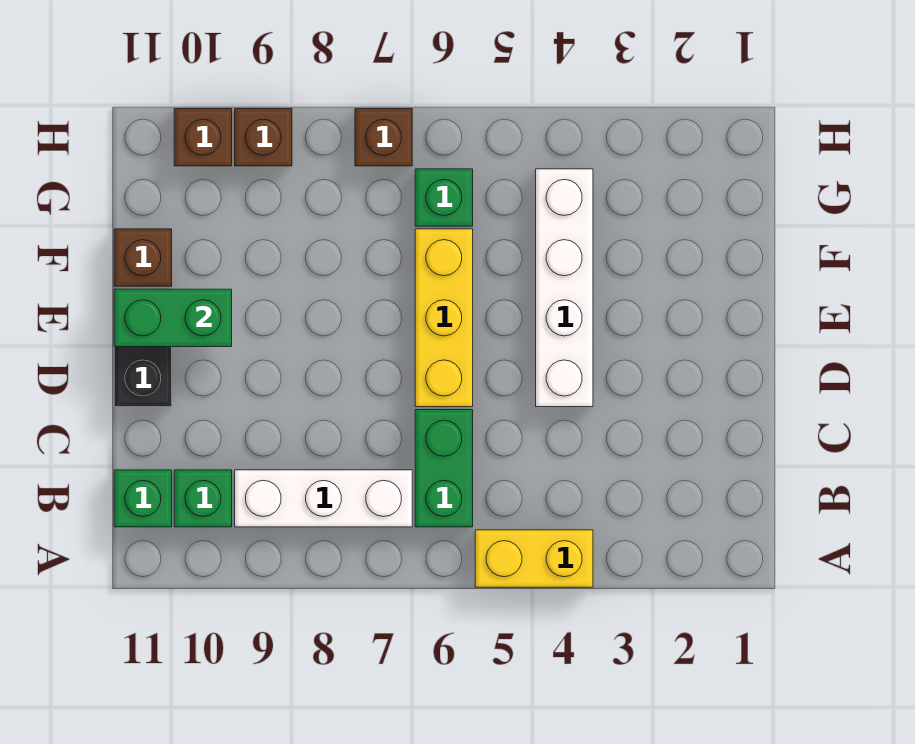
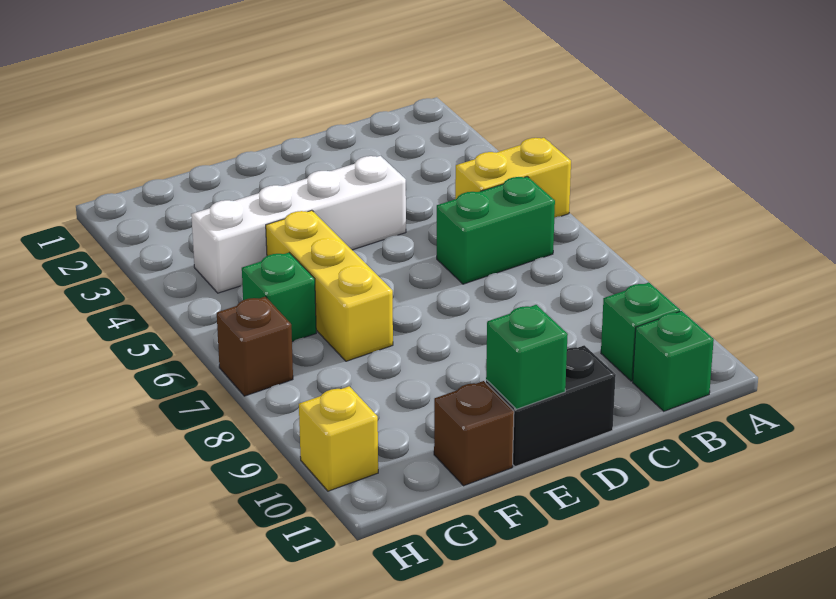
yellow brick A4:A5 level 1 -> yellow brick A5:B5 level 1
white brick B7:B9 level 1 -> none
yellow brick D6:F6 level 1 -> yellow brick F5:F7 level 1
green brick E10:E11 level 2 -> green brick E11 level 2
brown brick H9 level 1 -> none
brown brick H10 level 1 -> yellow brick H10 level 1

